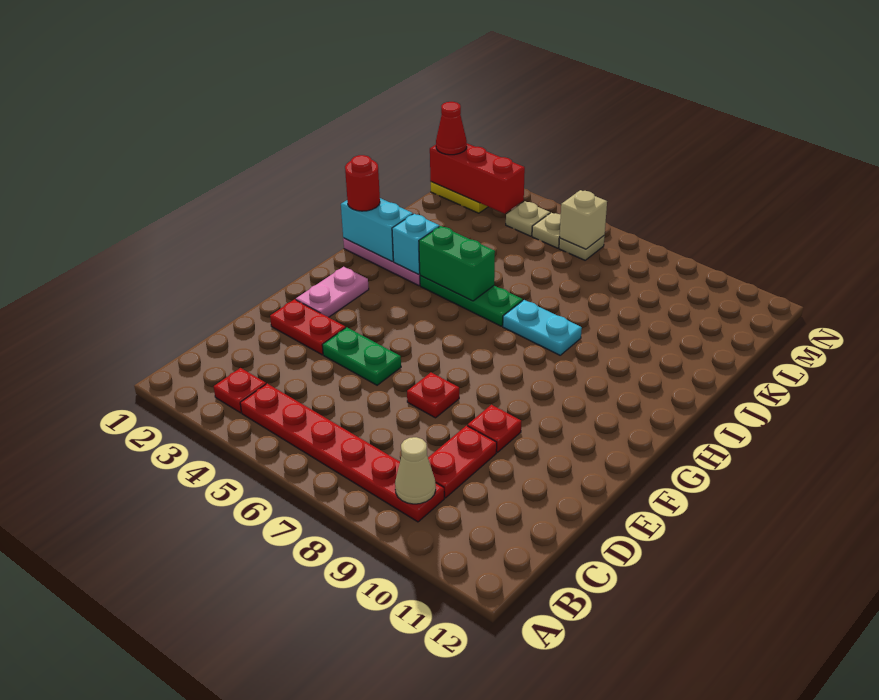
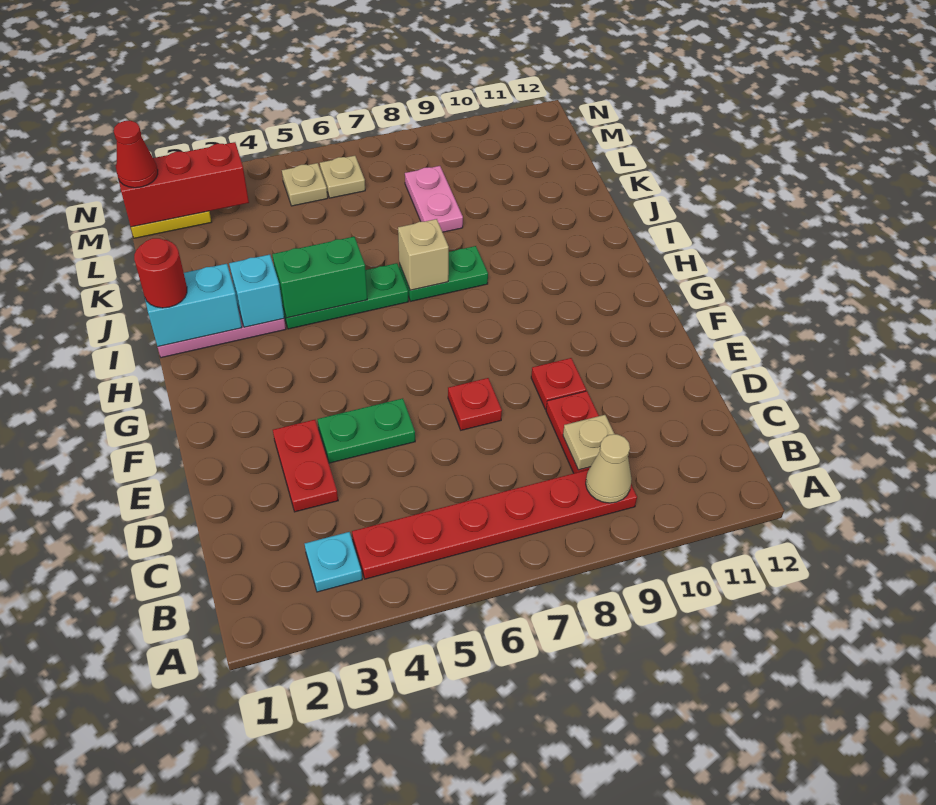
red plate B3 level 1 -> cyan plate B3 level 1
red plate E2:E3 level 1 -> red plate D3:E3 level 1
pink plate F2:G2 level 1 -> pink plate K8:L8 level 1
cyan plate I7:I8 level 1 -> green plate I7:I8 level 1
tan plate M4 level 1 -> tan plate C9 level 2
tan brick M6 level 2 -> tan brick I7 level 2

